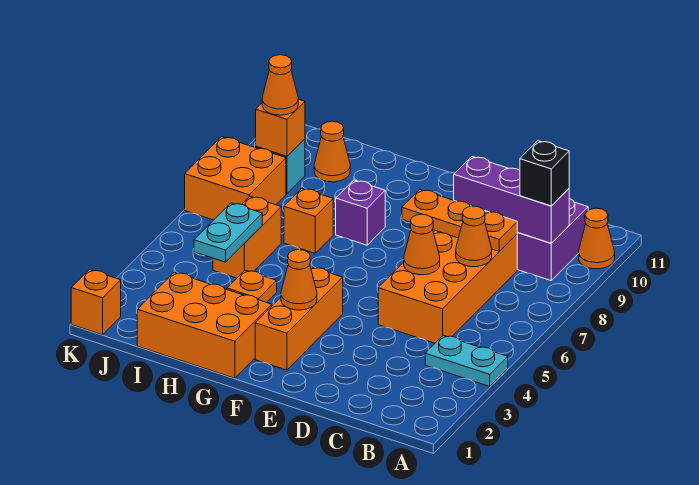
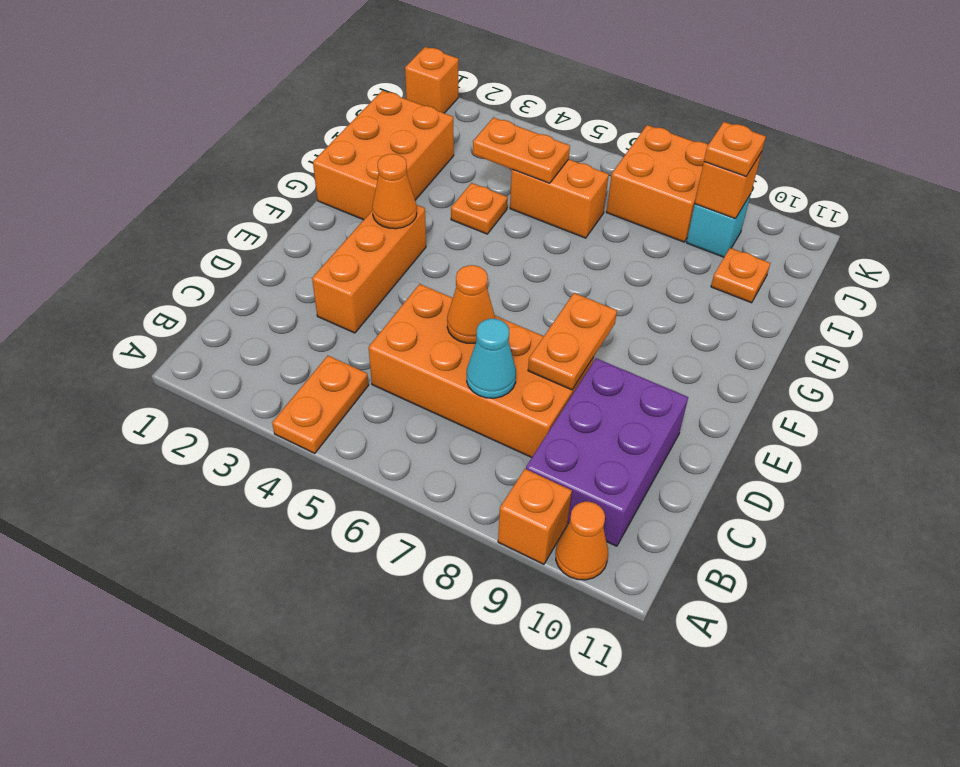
cyan plate A4:B4 level 1 -> orange plate A4:B4 level 1
purple brick B9:D9 level 2 -> none
black brick B9 level 3 -> none
orange cone C7 level 2 -> cyan cone C7 level 2
orange plate C8:E8 level 2 -> orange plate D8:E8 level 2
orange brick F2:F4 level 1 -> orange brick D3:F3 level 1
purple brick G8 level 1 -> none
orange brick H7 level 1 -> orange brick A9 level 1
cyan plate I4:I5 level 2 -> orange plate I4:I5 level 2
orange cone I10 level 1 -> orange plate I10 level 1
orange cone J9 level 3 -> orange plate J9 level 3

